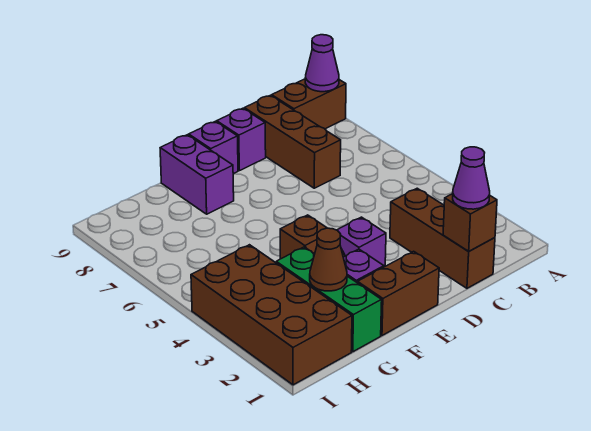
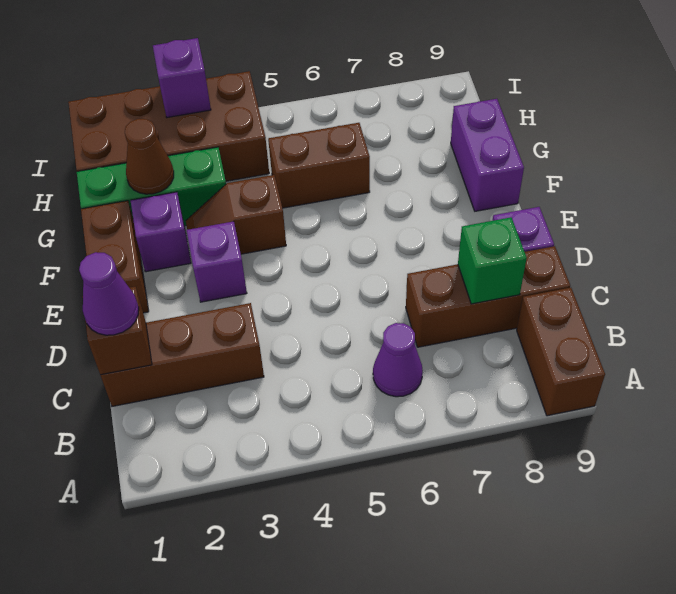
purple cone A9 level 2 -> purple cone B6 level 1
none -> green brick C8 level 2
purple brick E9 level 1 -> purple brick I3 level 2
purple brick F8:F9 level 1 -> purple brick F9:G9 level 1
none -> brown brick G5:G6 level 1

